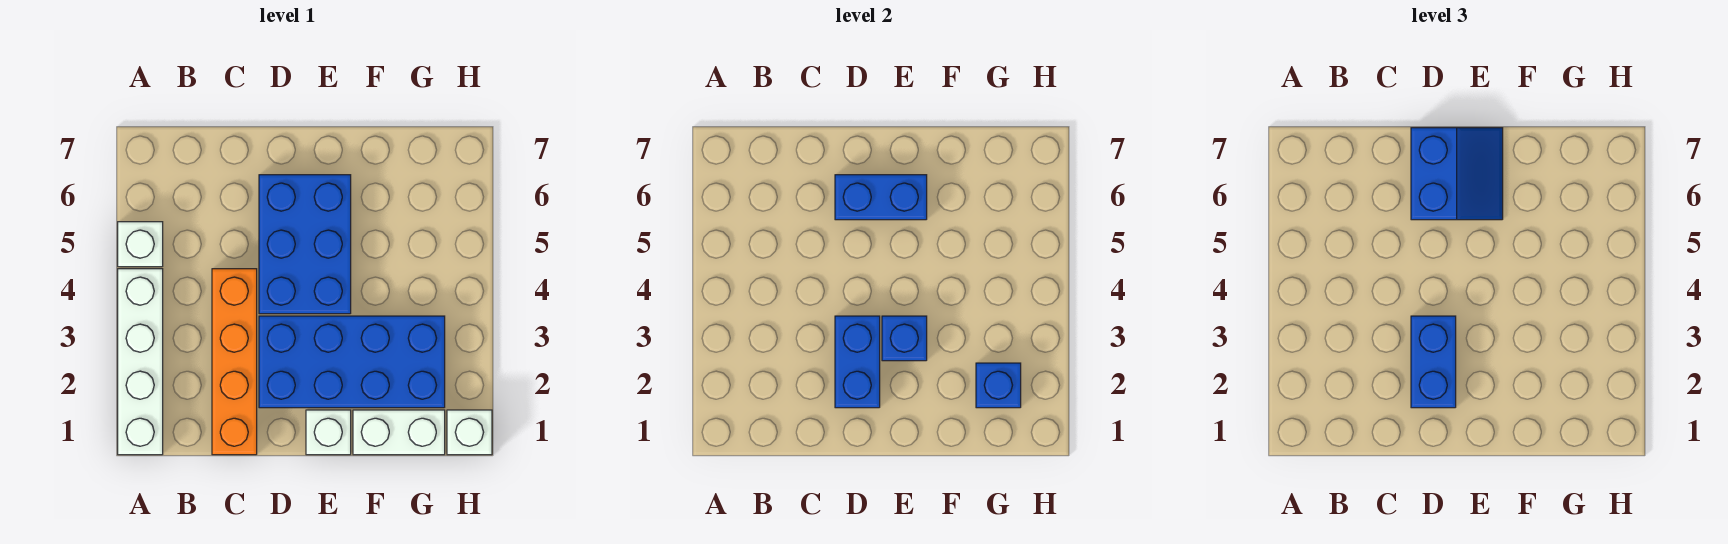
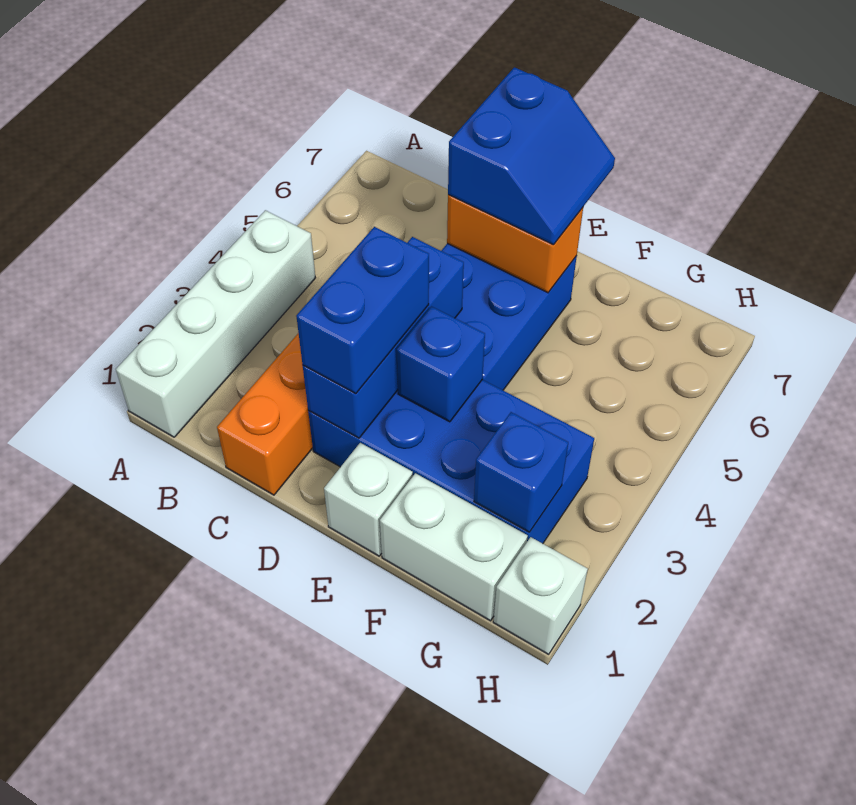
white brick A5 level 1 -> none
blue brick D2:D3 level 2 -> blue brick D2:D4 level 2
blue brick D6:E6 level 2 -> orange brick D6:E6 level 2

